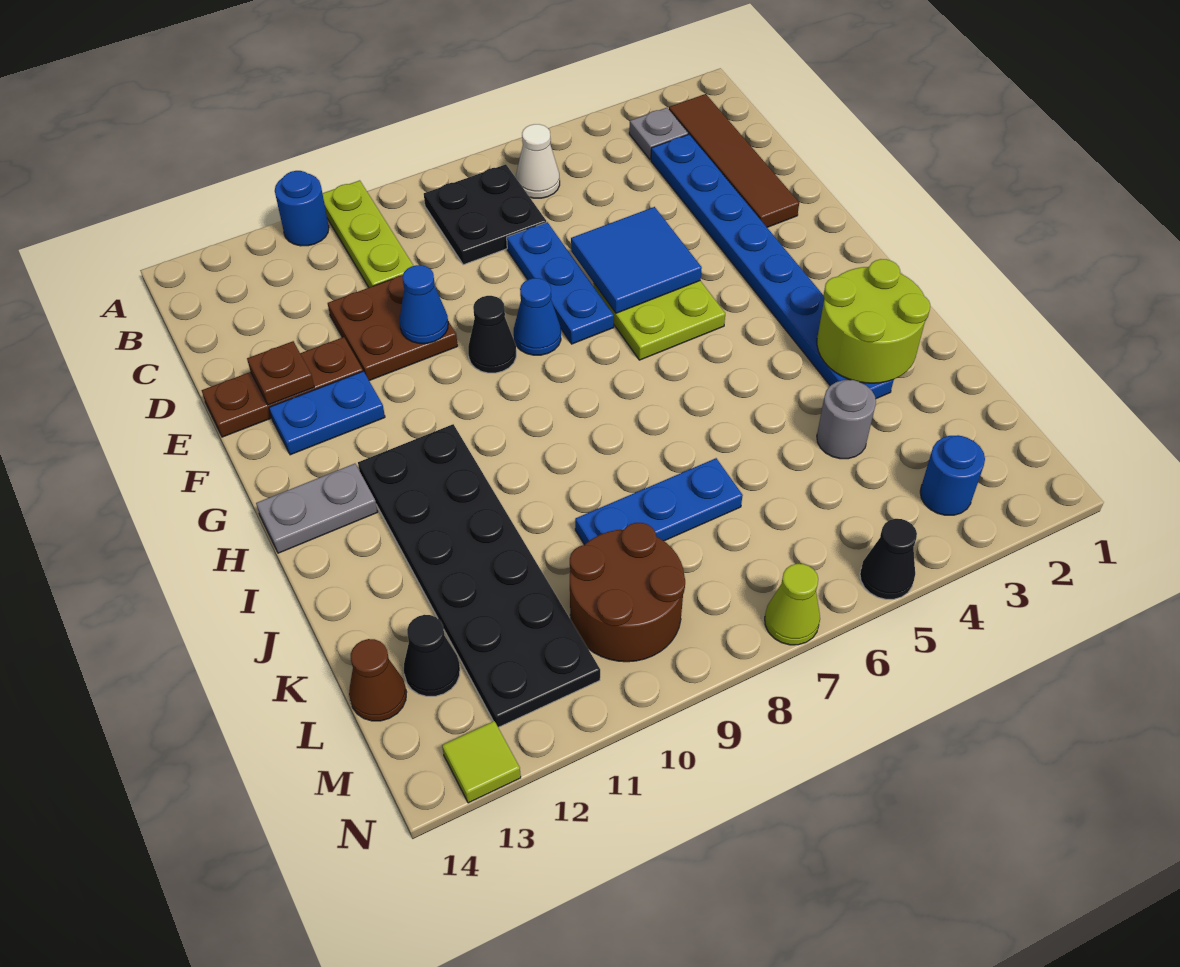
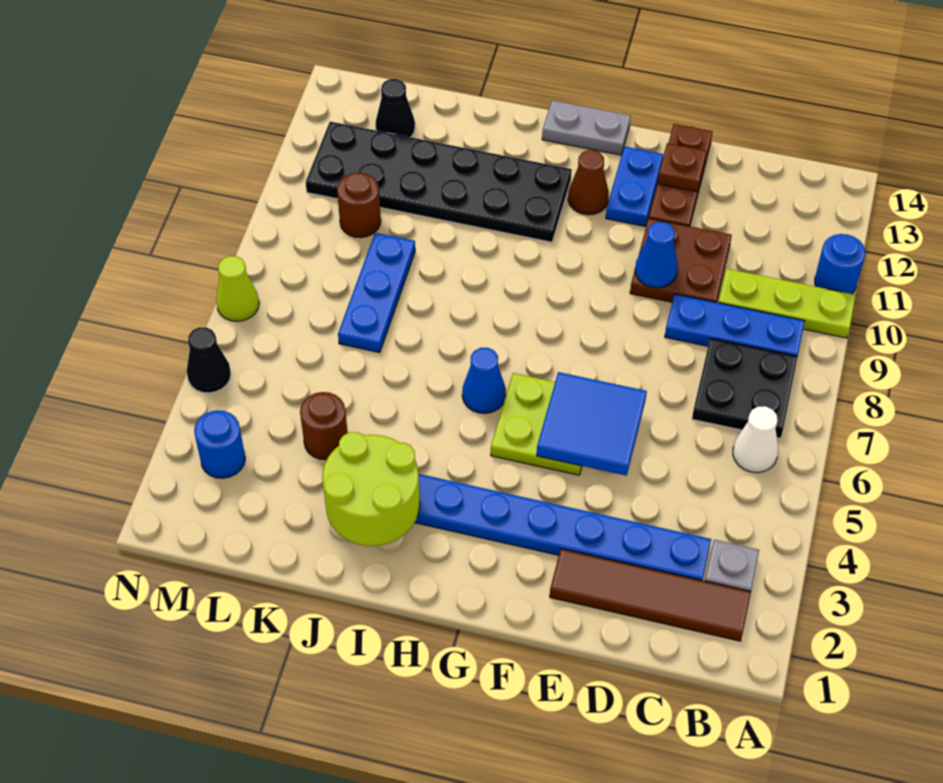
blue plate D7:F7 level 1 -> blue plate B9:D9 level 1
blue cone F8 level 1 -> blue cone H6 level 1
black cone F9 level 1 -> none
grey plate H13:H14 level 1 -> grey plate G14:H14 level 1
grey round brick K4 level 1 -> brown round brick K4 level 1
brown round brick L9:M10 level 1 -> brown round brick L10 level 1
brown cone L14 level 1 -> brown cone G12 level 1
lime tile N13 level 1 -> none

